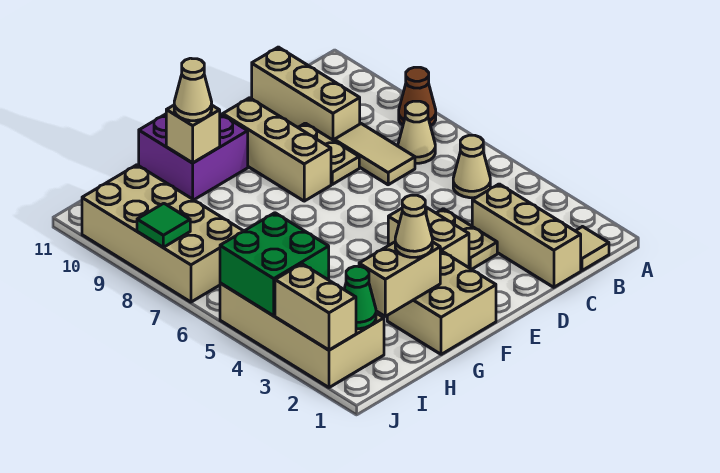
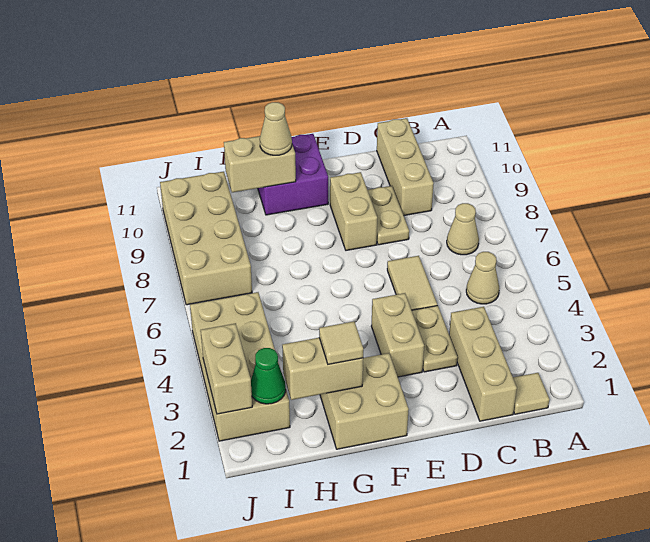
brown cone A8 level 1 -> none
tan tile C7:C8 level 1 -> tan tile D5:D6 level 1
tan brick E8:E10 level 1 -> tan brick E8:E9 level 1
tan cone G2 level 3 -> tan tile G2 level 3
tan brick G10 level 2 -> tan brick G10:H10 level 2
green brick I4:J5 level 2 -> none
green tile J8 level 2 -> none

